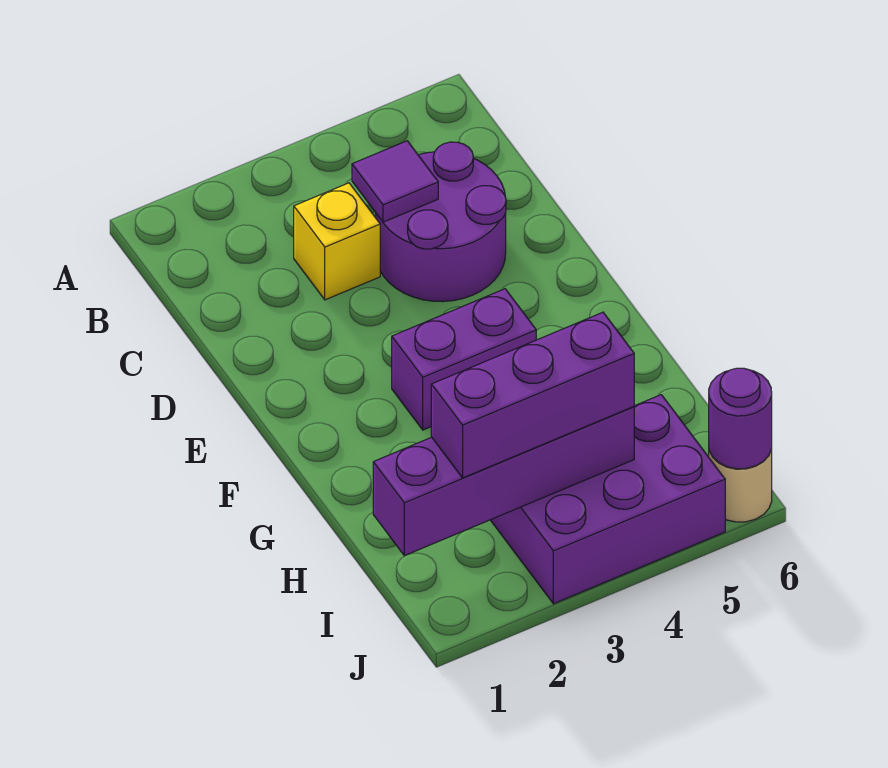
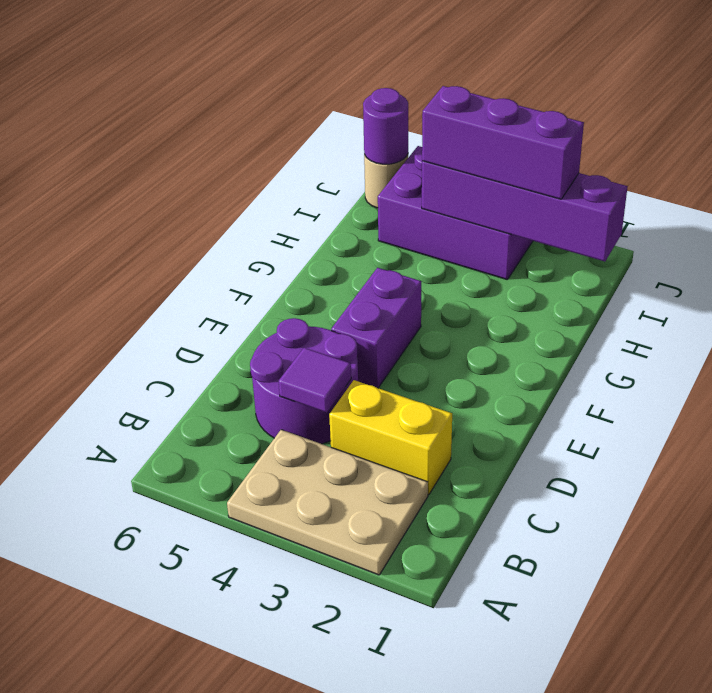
none -> tan plate A2:B4 level 1
yellow brick C3 level 1 -> yellow brick C2:C3 level 1
purple brick F3:F4 level 1 -> purple brick E4:F4 level 1

